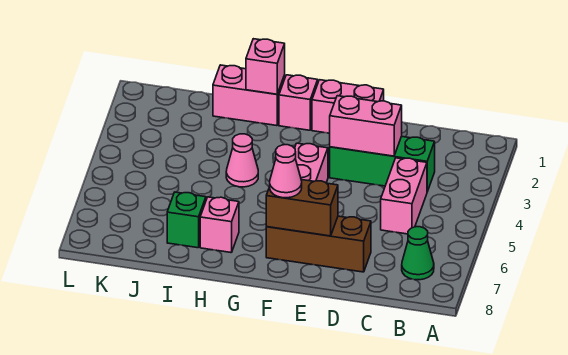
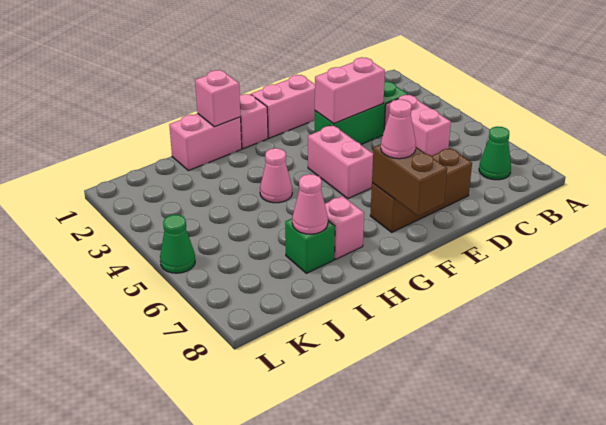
brown brick E7:F7 level 2 -> brown brick F7:F8 level 2
none -> pink cone I7 level 2
none -> green cone L5 level 1

